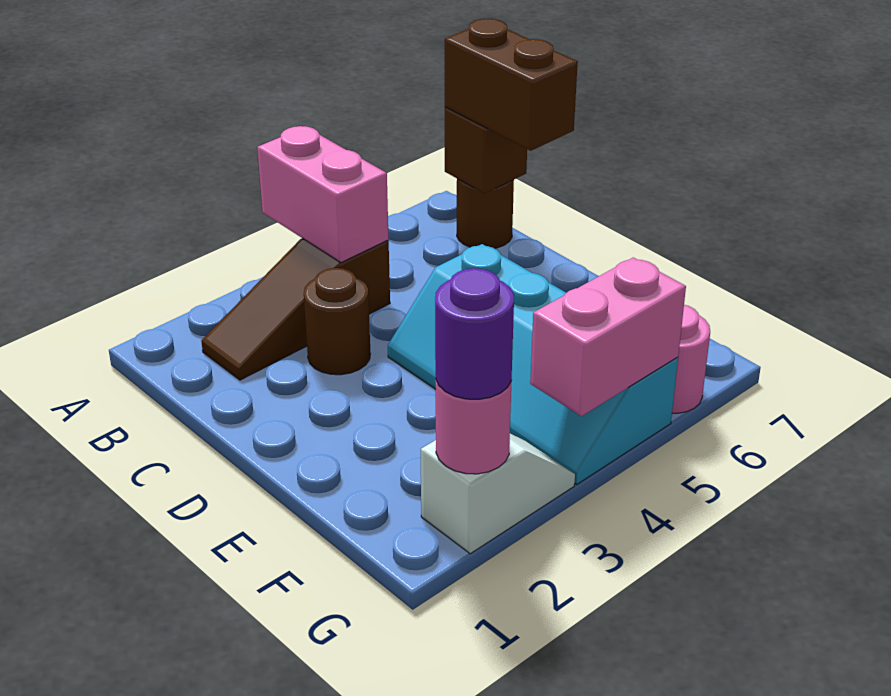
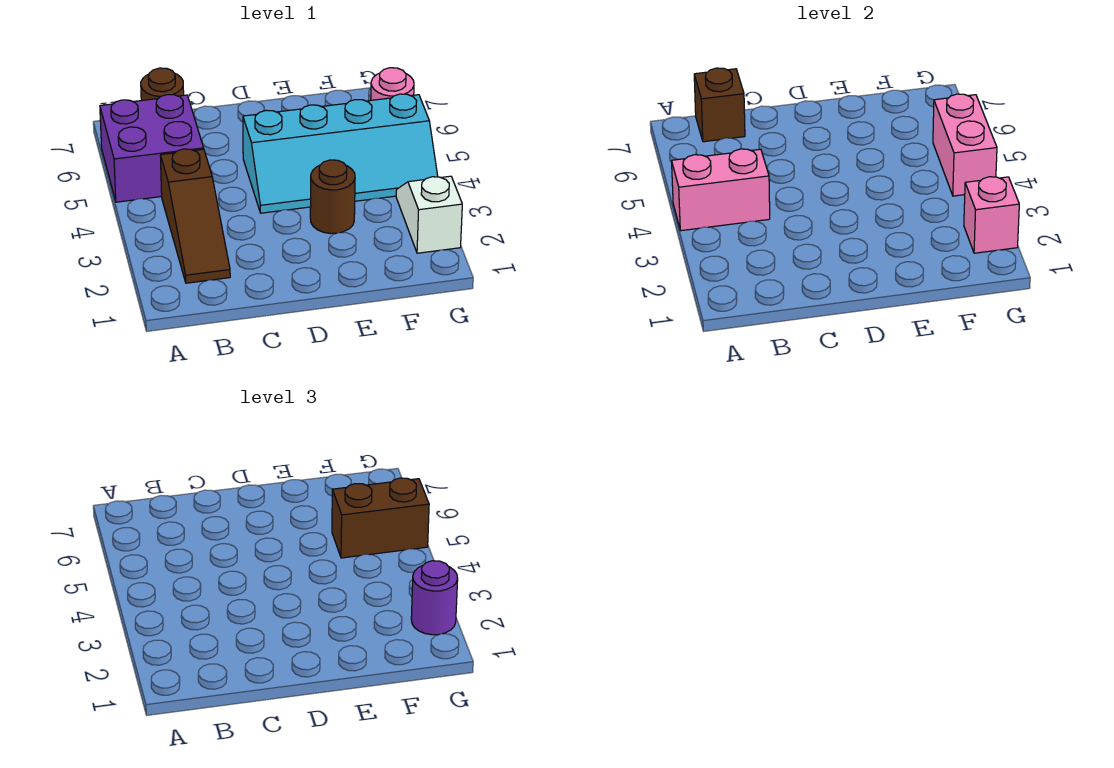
none -> purple brick A5:B6 level 1
brown brick B7:C7 level 3 -> brown brick F5:G5 level 3
brown round brick C3 level 1 -> brown round brick E3 level 1
pink round brick G2 level 2 -> pink brick G2 level 2

